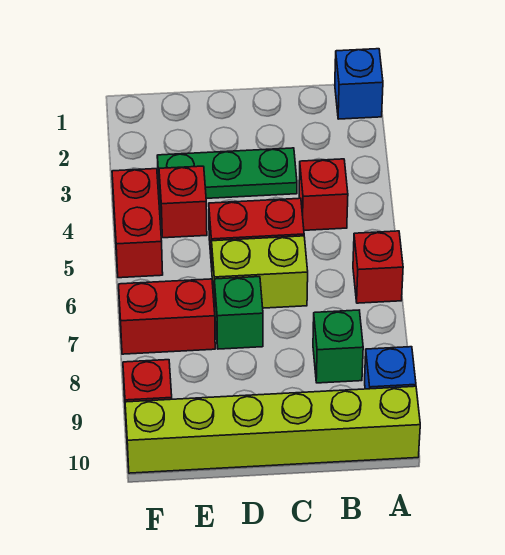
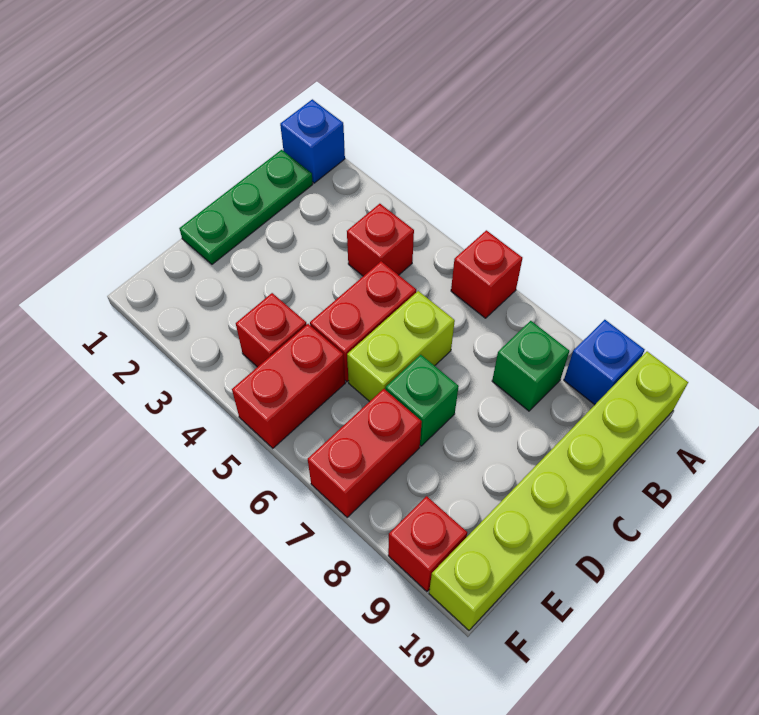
green plate C3:E3 level 1 -> green plate B1:D1 level 1
red brick F4:F5 level 1 -> red brick E5:F5 level 1

